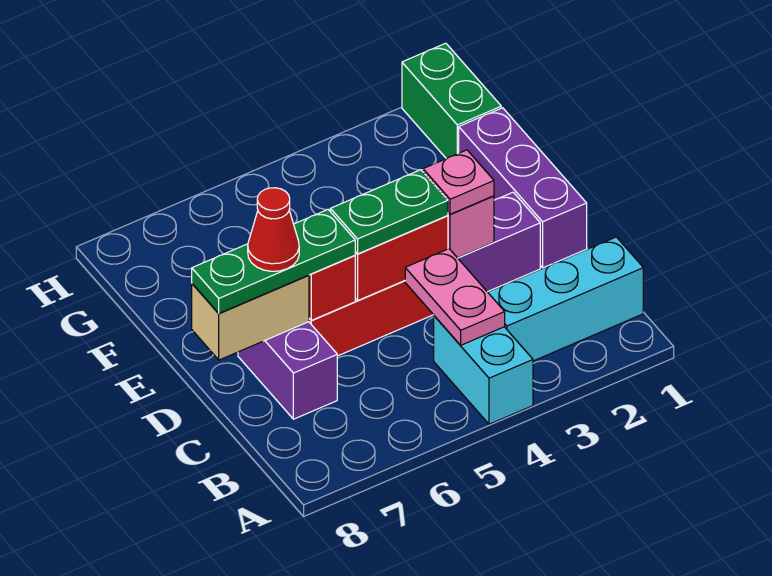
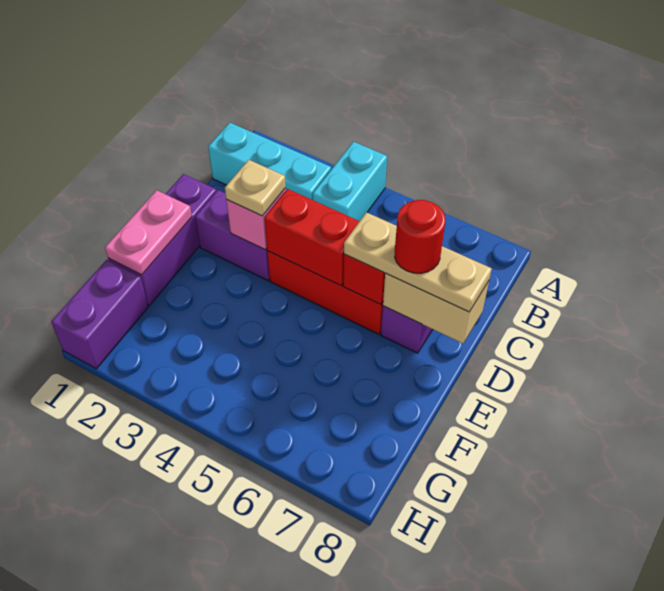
pink plate B4:C4 level 2 -> pink plate E1:F1 level 2
pink plate D3 level 3 -> tan plate D3 level 3
green plate D4:D5 level 3 -> none
green plate D6:D8 level 3 -> tan plate D6:D8 level 3
red cone D7 level 4 -> red round brick D7 level 4
green brick G1:H1 level 1 -> purple brick G1:H1 level 1

